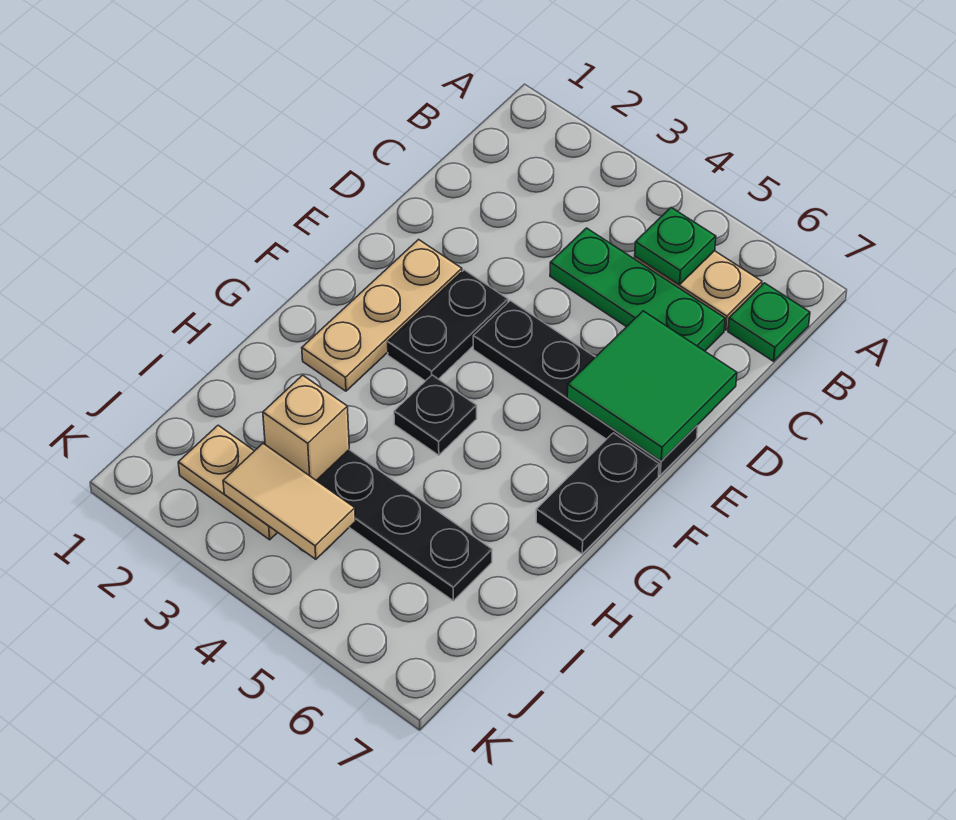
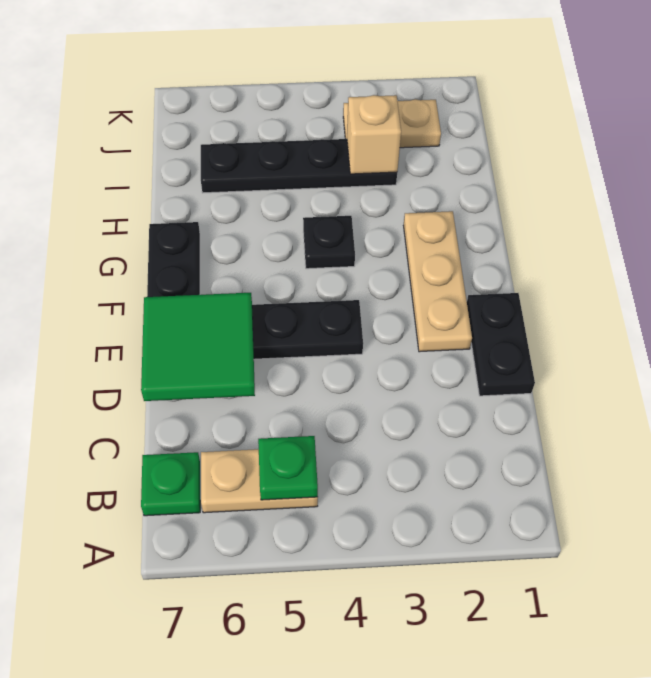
green plate C4:C6 level 1 -> none
black plate E3:F3 level 1 -> black plate D1:E1 level 1
tan tile J3:J4 level 2 -> none

